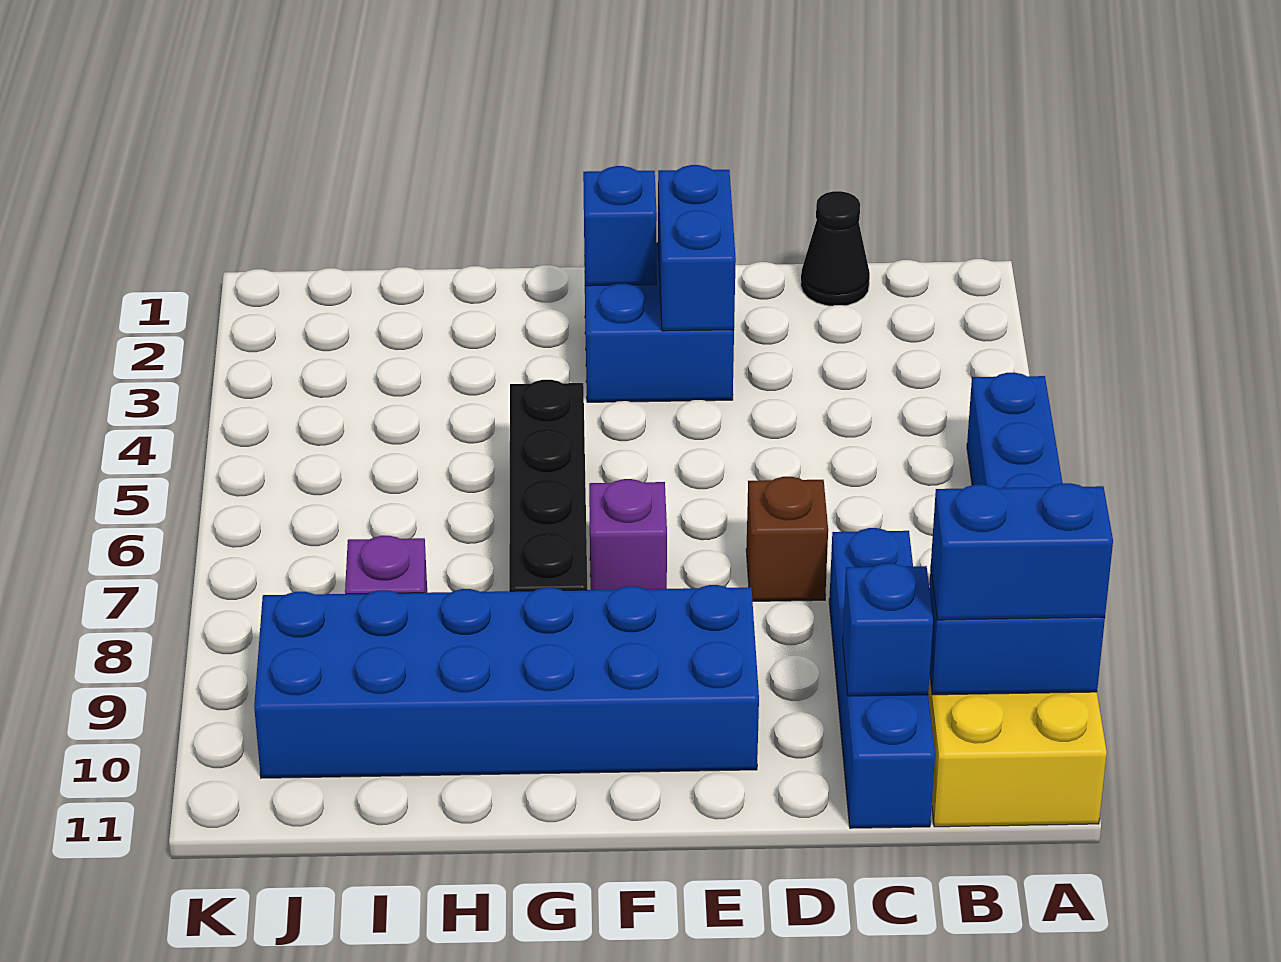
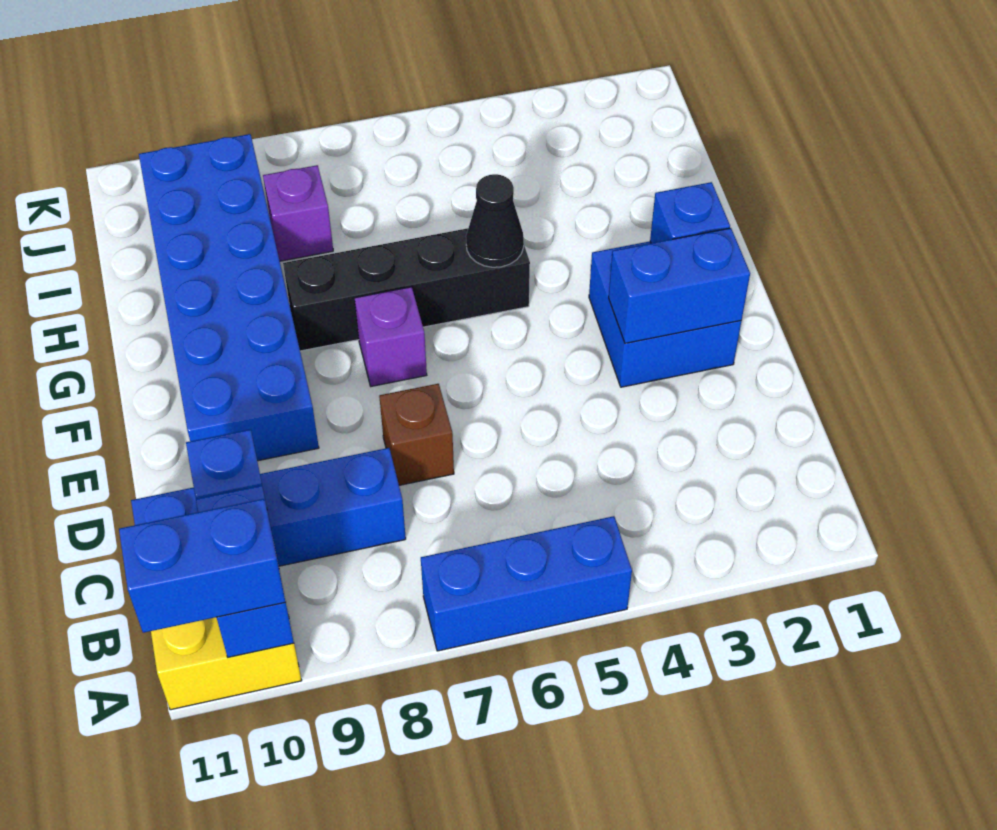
blue brick A10:B10 level 3 -> blue brick A10:A11 level 3
black cone C1 level 1 -> black cone G5 level 2

